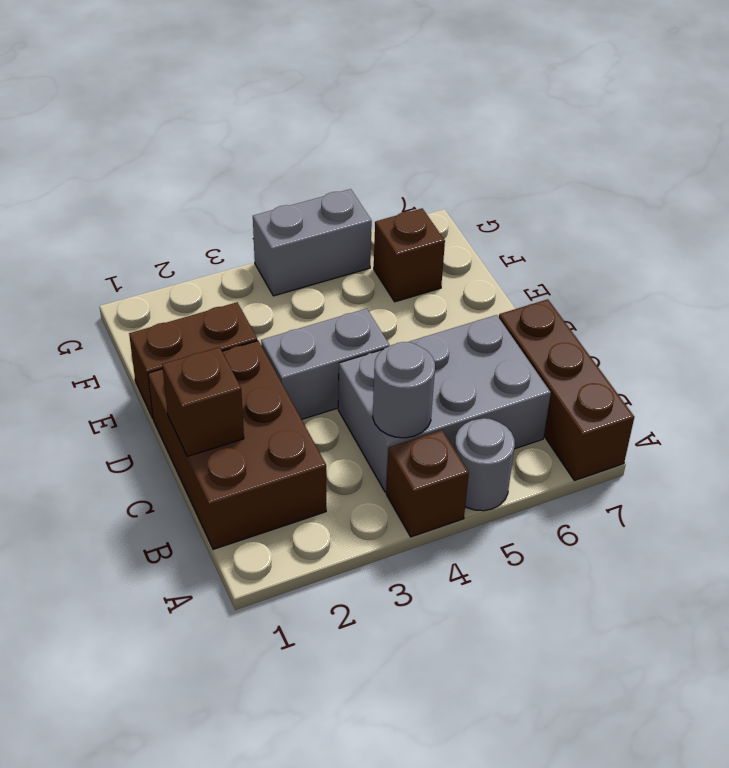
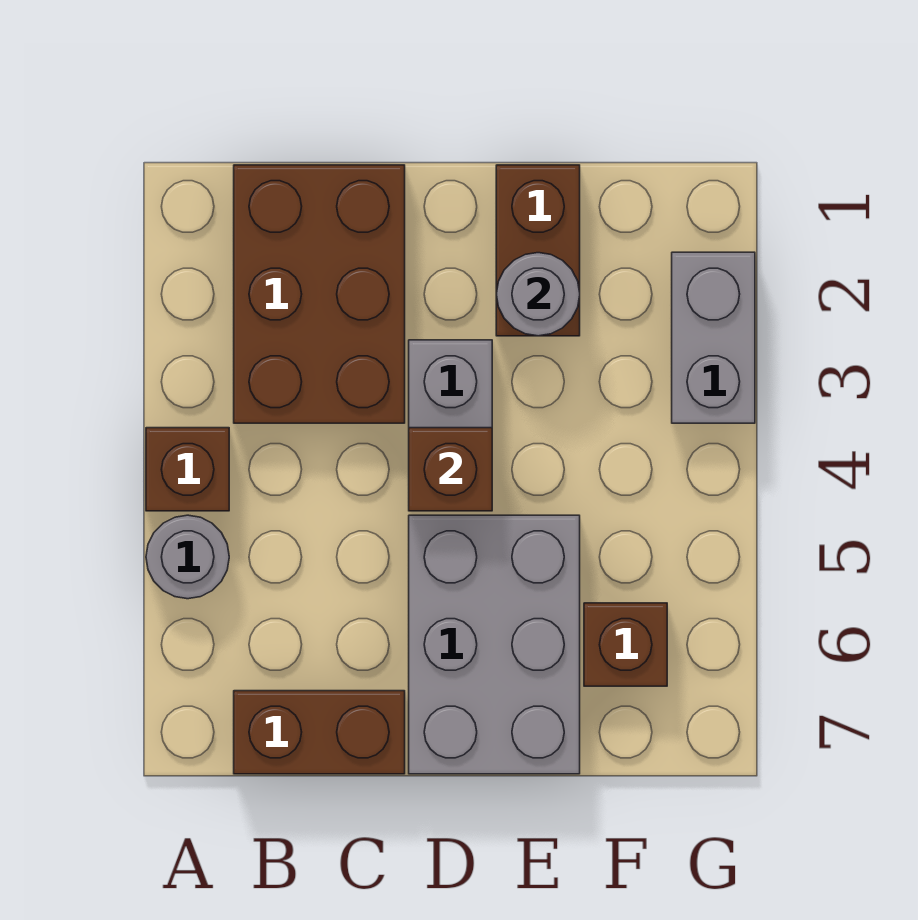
brown brick A7:C7 level 1 -> brown brick B7:C7 level 1
brown brick B1:D2 level 1 -> brown brick B1:C3 level 1
grey brick B4:C6 level 1 -> grey brick D5:E7 level 1
grey round brick B4 level 2 -> grey round brick E2 level 2
brown brick C1 level 2 -> brown brick D4 level 2
grey brick G4:G5 level 1 -> grey brick G2:G3 level 1

